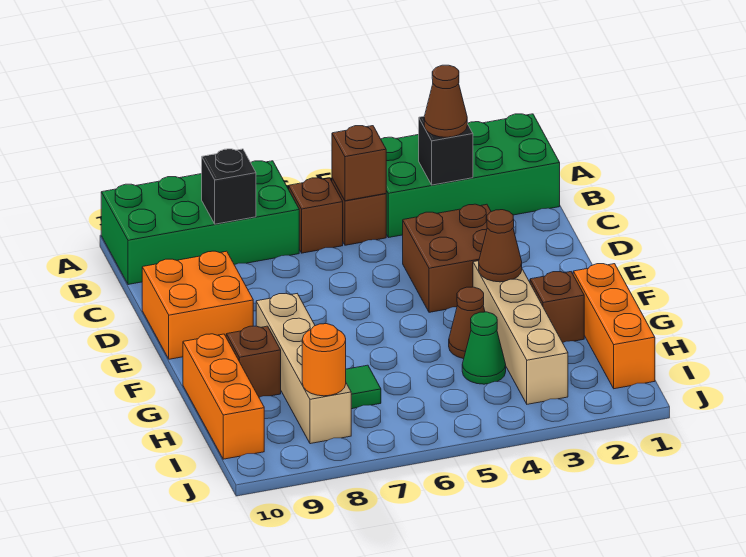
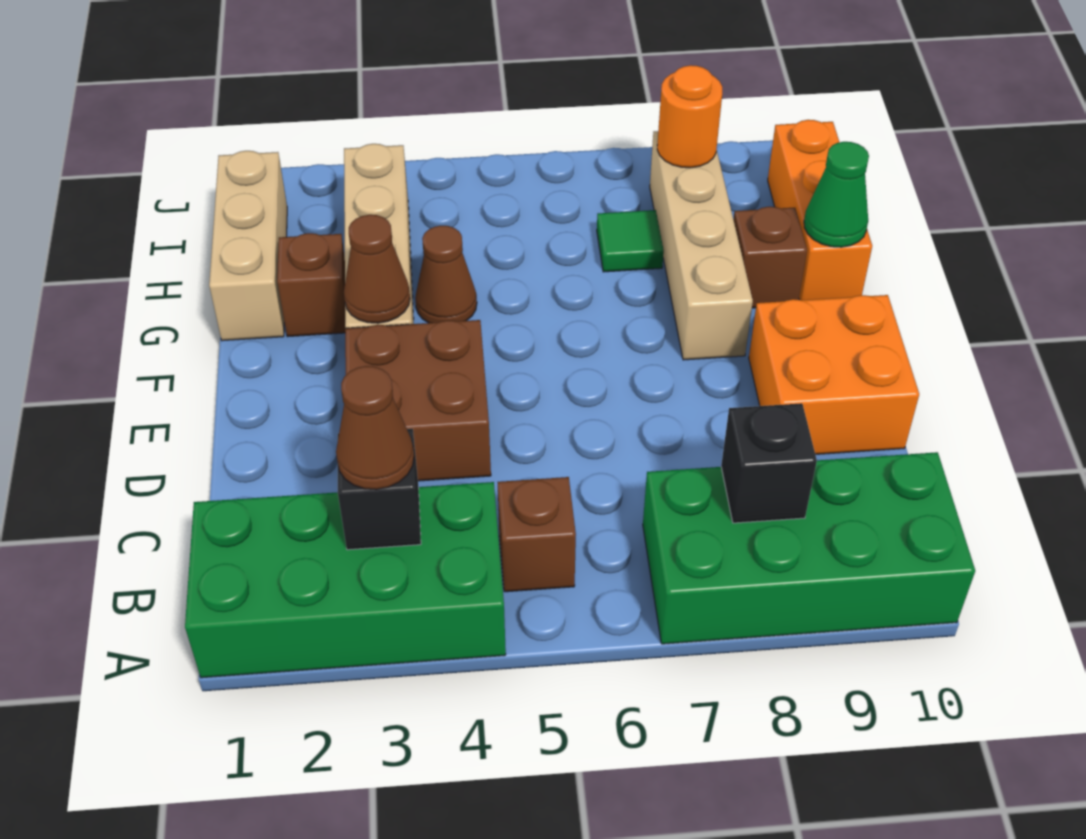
brown brick B5 level 2 -> none
brown brick B6 level 1 -> none
orange brick G1:I1 level 1 -> tan brick G1:I1 level 1
green cone H4 level 1 -> green cone G10 level 2

